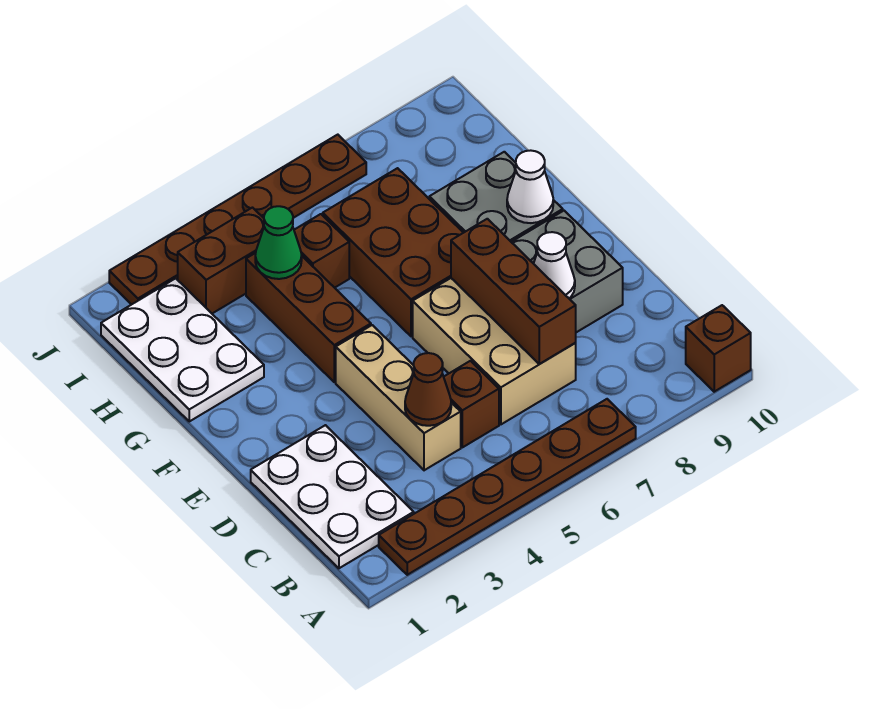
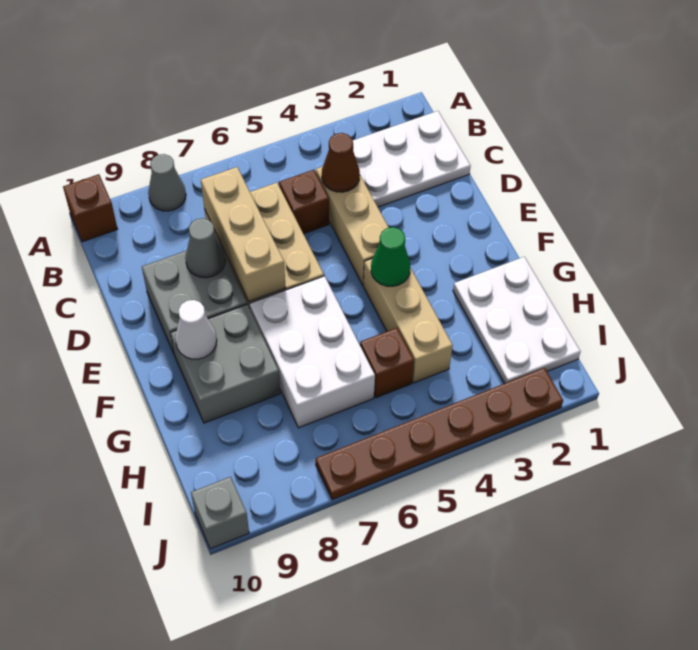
brown plate A2:A7 level 1 -> none
none -> grey cone A8 level 1
white plate B1:D2 level 1 -> white plate B1:C3 level 1
brown brick C7:E7 level 2 -> tan brick C7:E7 level 2
white cone D8 level 2 -> grey cone D8 level 2
brown brick F4:H4 level 1 -> tan brick F4:H4 level 1
brown brick F6:H7 level 1 -> white brick F6:H7 level 1
green cone H4 level 2 -> green cone F4 level 2
brown brick I3:I4 level 1 -> none
none -> grey brick J10 level 1

